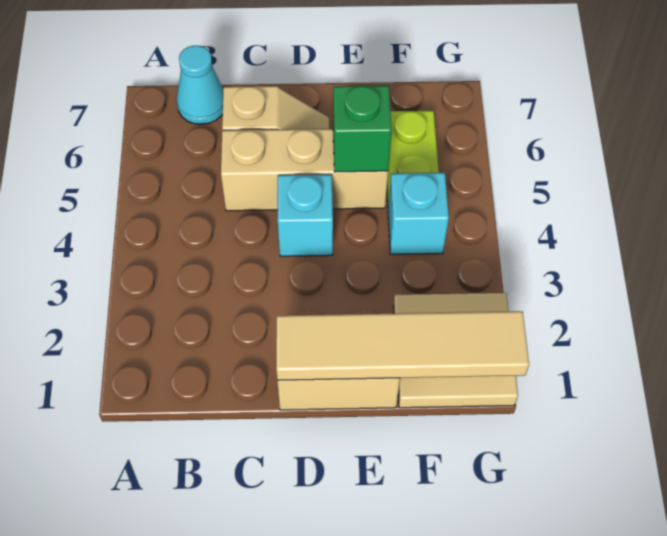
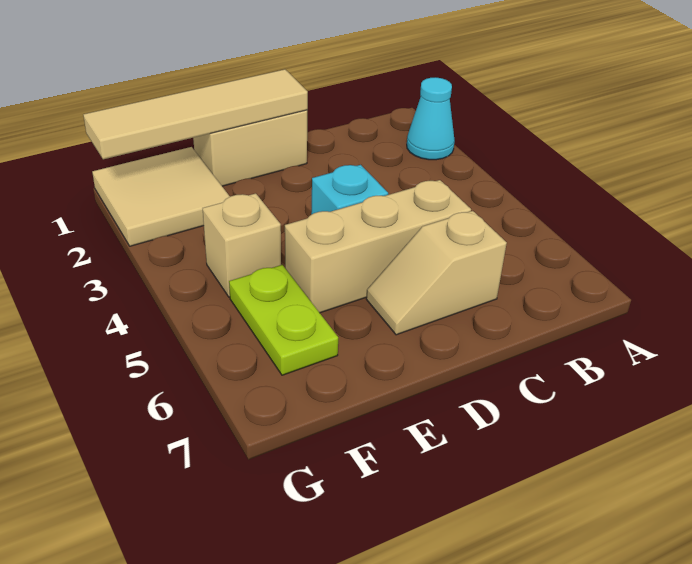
cyan cone B7 level 1 -> cyan cone A2 level 1
green brick E5 level 2 -> none
cyan brick F4 level 1 -> tan brick F4 level 1

